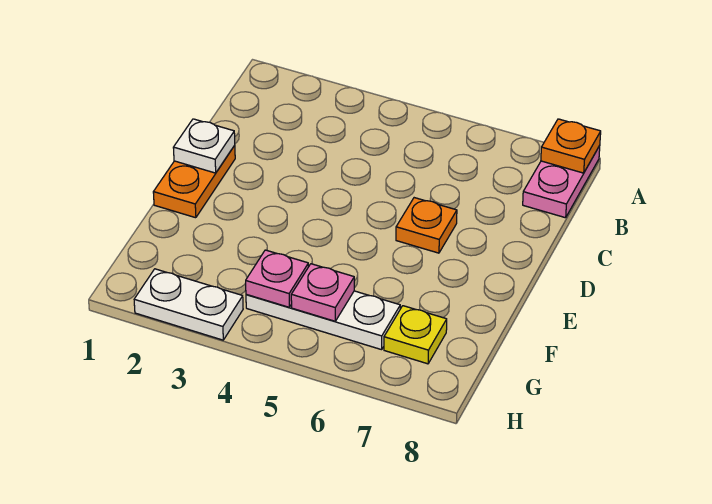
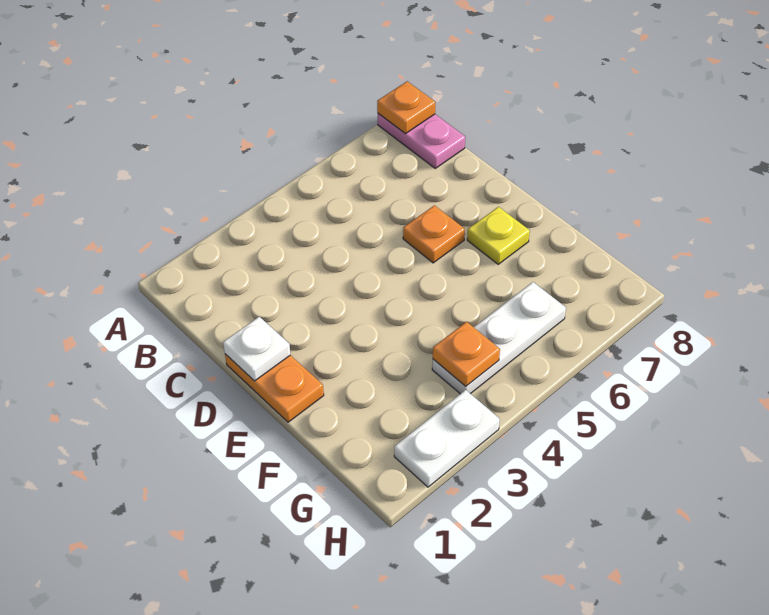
pink plate G4 level 2 -> orange plate G4 level 2
pink plate G5 level 2 -> none
yellow plate G7 level 1 -> yellow plate E7 level 1

